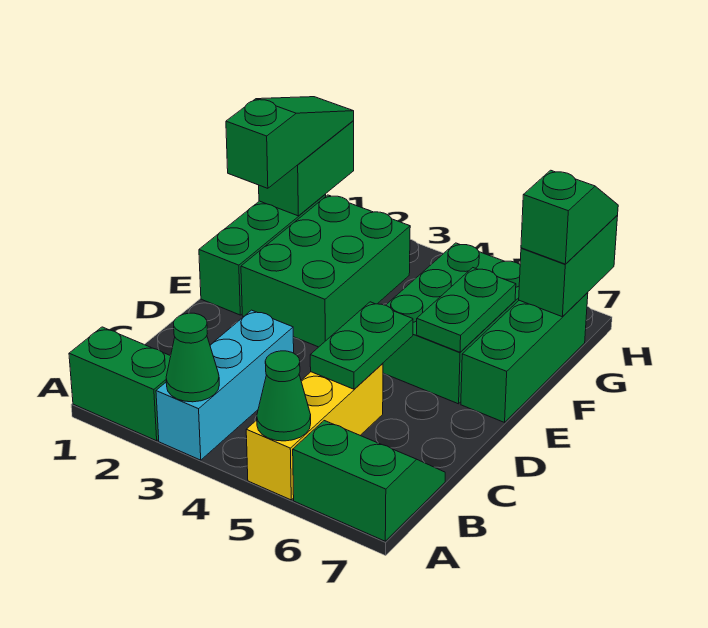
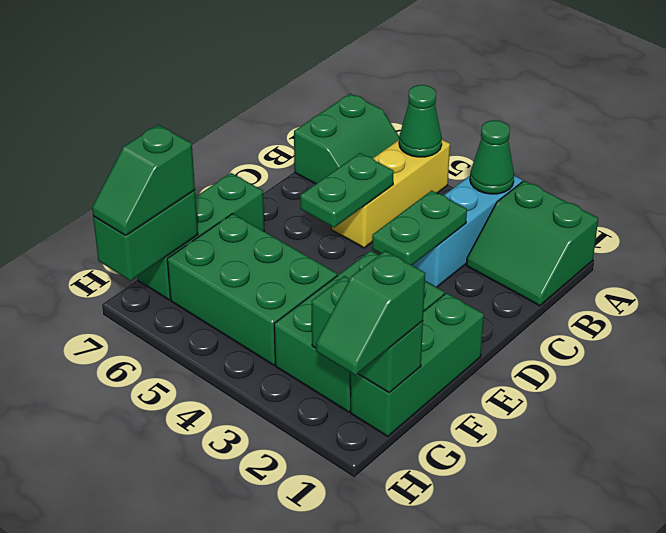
green slope A6:B7 level 1 top A -> green slope A6:B7 level 1 top 7
green brick E5:G6 level 1 -> green brick F4:G6 level 1
green plate E6:F6 level 2 -> green plate C3:D3 level 2
green slope F1:H1 level 3 top F -> green slope G1:H1 level 3 top G
green brick G1:H1 level 2 -> green brick G1:G2 level 2

